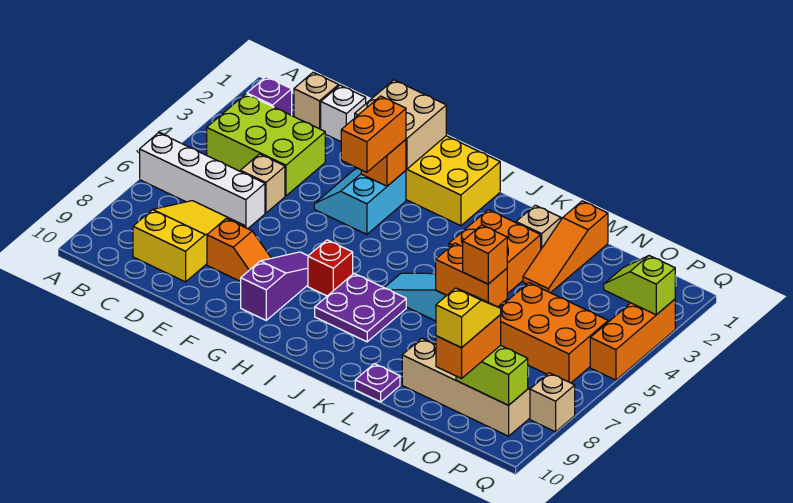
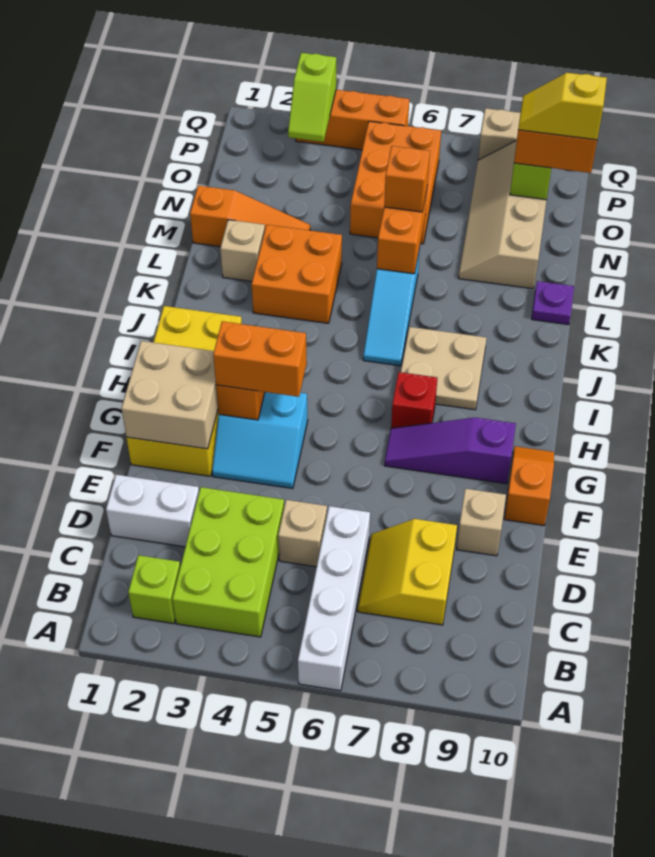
purple brick B2 level 1 -> lime brick B2 level 1
tan brick C1 level 1 -> tan brick E9 level 1
yellow slope C7:D9 level 1 top 9 -> yellow slope C7:D8 level 1 top 8
white brick D1 level 1 -> white brick D1:D2 level 1
orange slope E8:F8 level 1 top E -> orange slope F10:G10 level 1 top F
purple plate I7:J8 level 1 -> tan plate I7:J8 level 1

